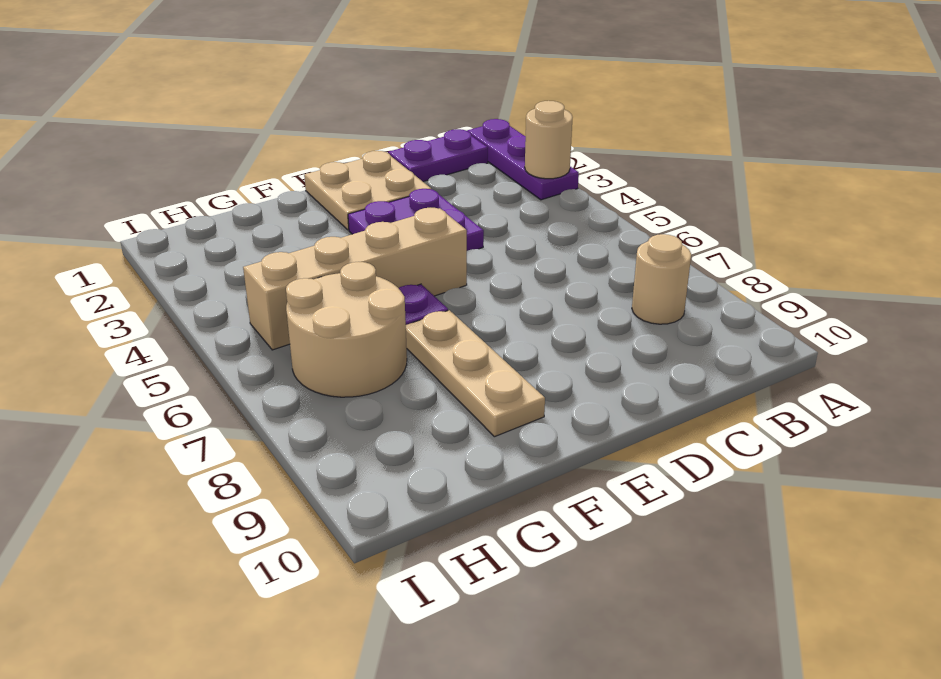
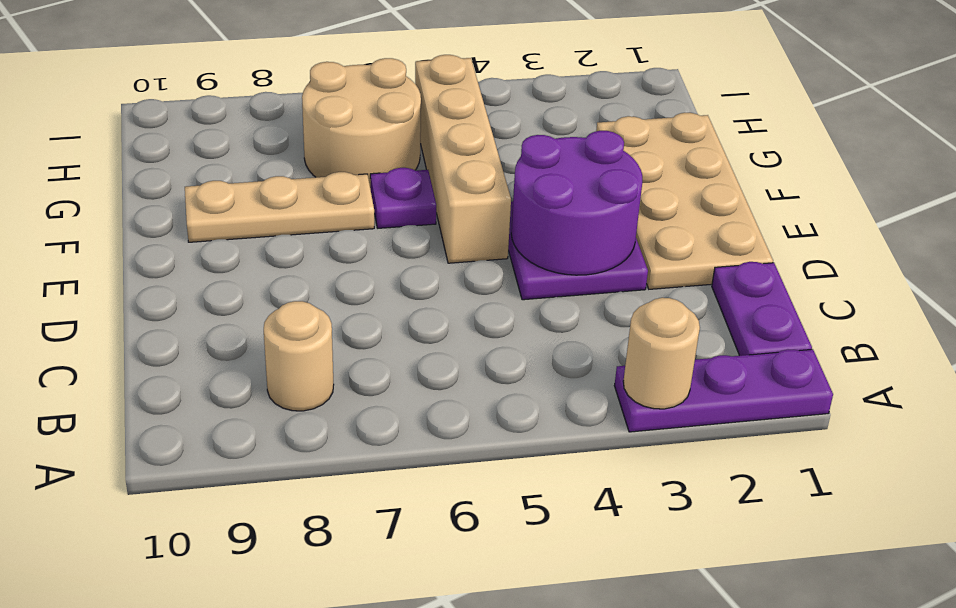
tan plate D1:E2 level 1 -> tan plate D1:G2 level 1
none -> purple round brick D3:E4 level 2

